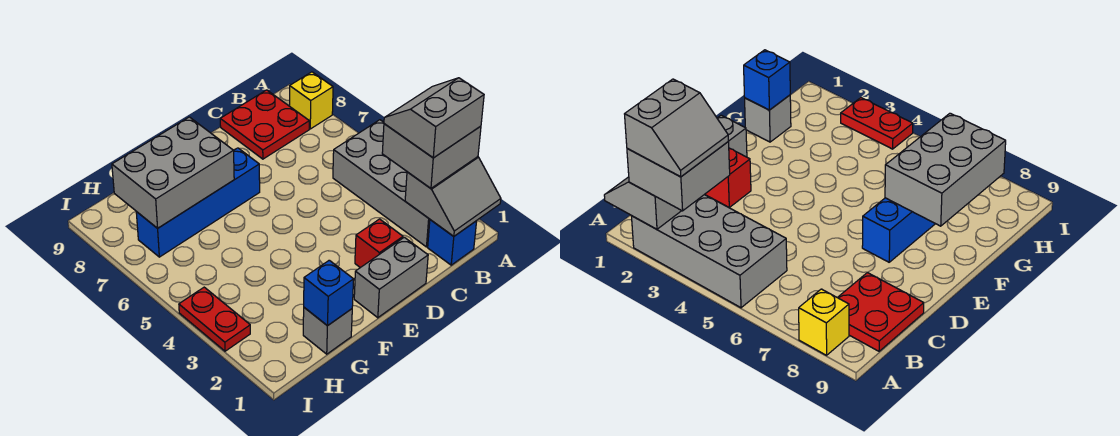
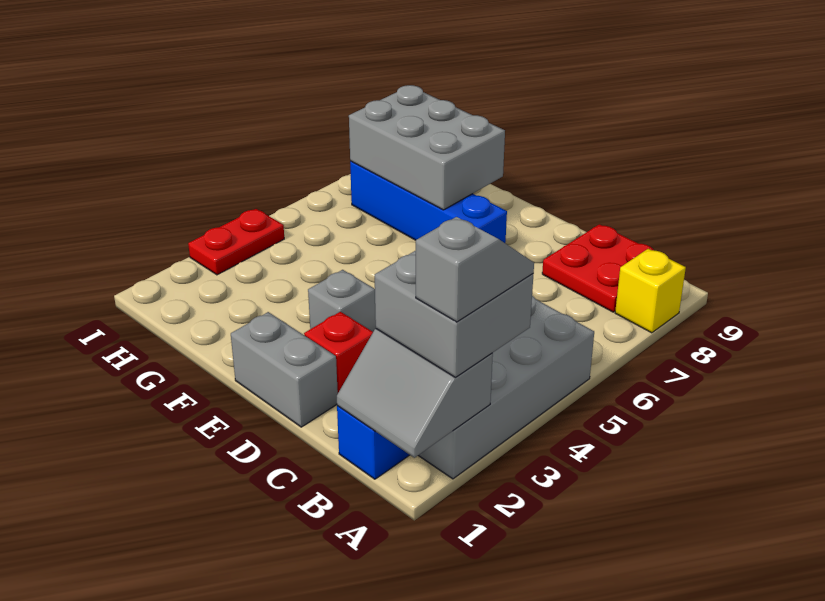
grey slope A2:B3 level 4 top 2 -> grey slope A2:A3 level 4 top 2
grey brick G1 level 1 -> grey brick E3 level 1
blue brick G1 level 2 -> none

